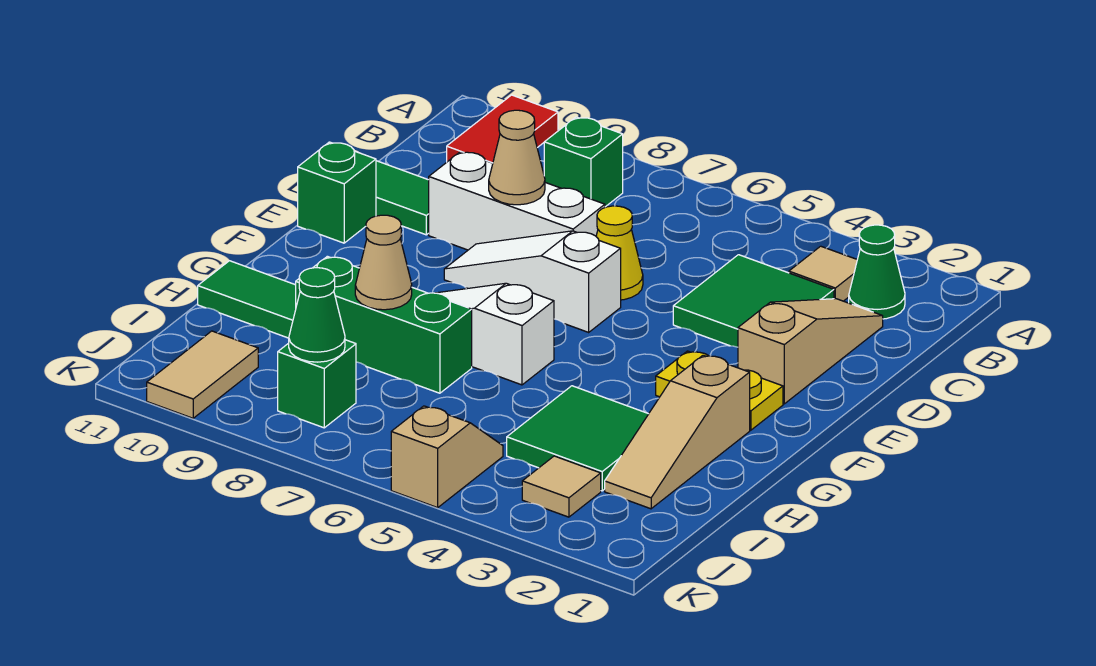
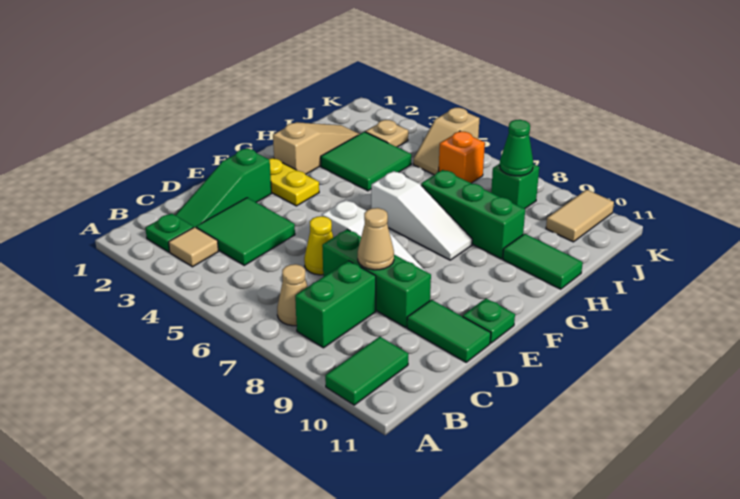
red tile A10:B10 level 1 -> green tile A10:B10 level 1
green cone B2 level 1 -> green plate B2 level 1
green brick B8 level 1 -> green brick B8:C8 level 1
tan slope C2:E2 level 1 top E -> green slope C2:E2 level 1 top E
white brick D7:D9 level 1 -> green brick D7:D9 level 1
green brick E11 level 1 -> green plate E11 level 1
tan cone H8 level 2 -> tan cone B7 level 1
tan tile J3 level 1 -> tan plate J3 level 1
none -> orange brick J6 level 1

